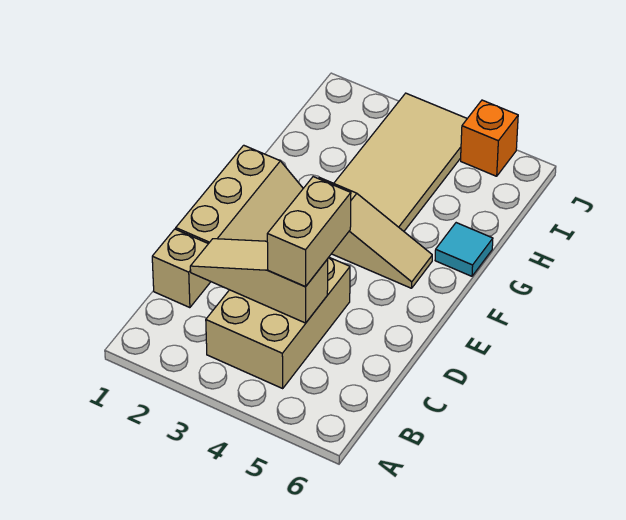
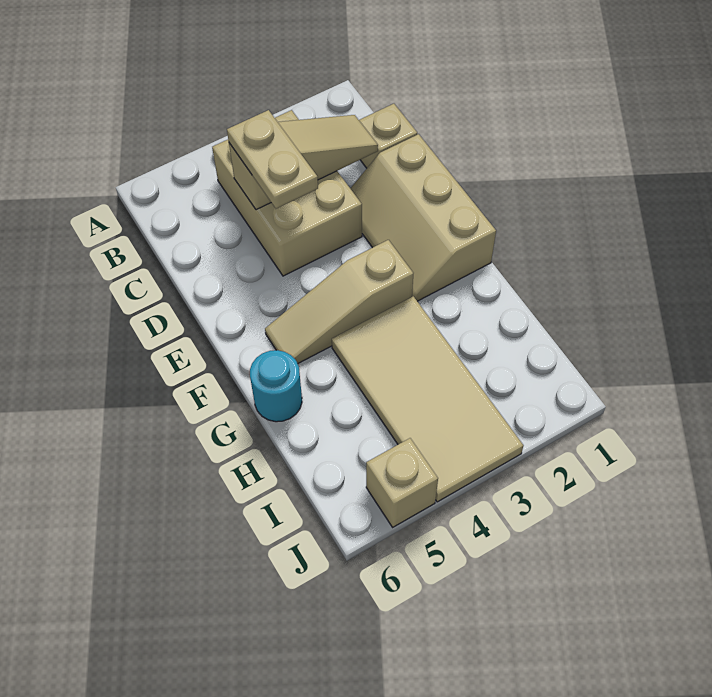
tan brick C4:D4 level 3 -> tan plate C4:D4 level 3
cyan tile G6 level 1 -> cyan round brick G6 level 1
orange brick J5 level 1 -> tan brick J5 level 1

